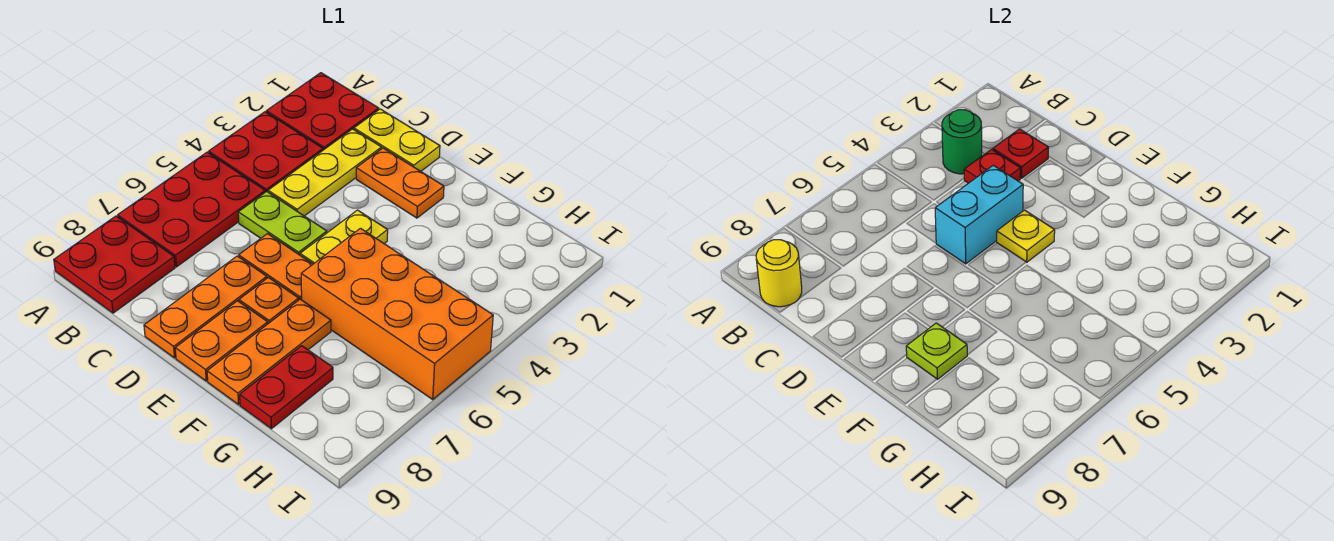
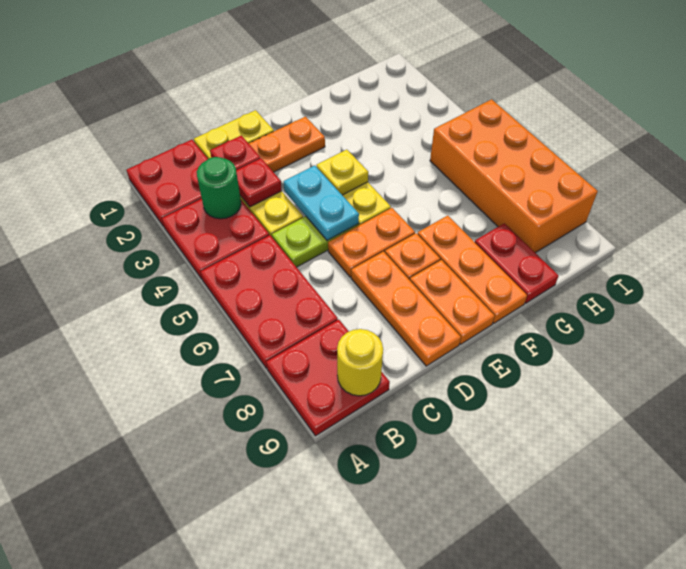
cyan brick D4:D5 level 2 -> cyan plate D4:D5 level 2
orange brick F5:I6 level 1 -> orange brick H5:I8 level 1
lime plate F8 level 2 -> none

